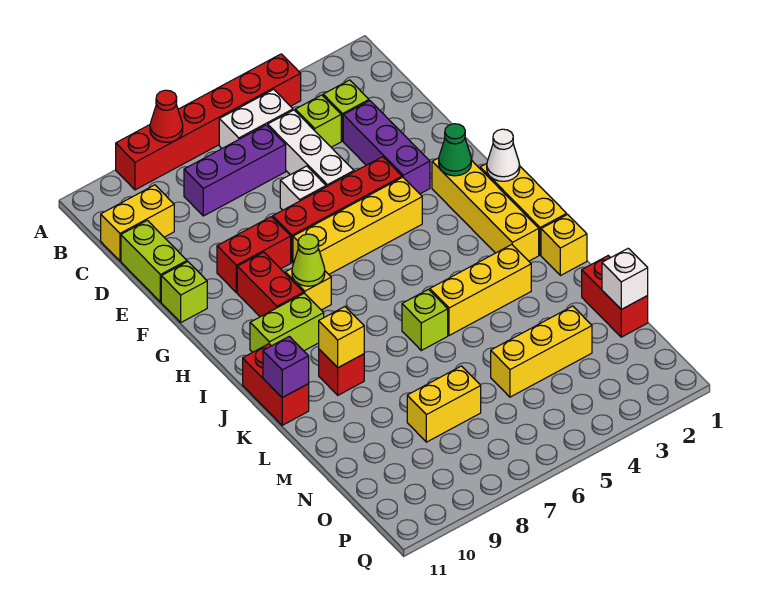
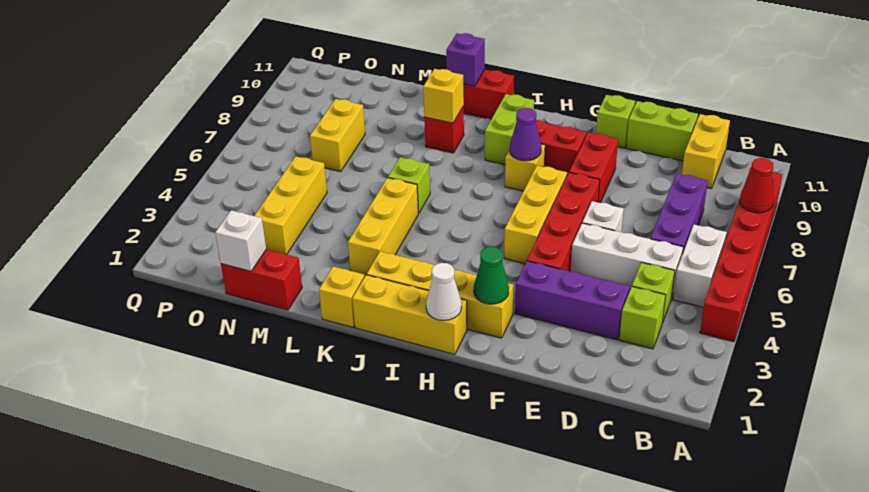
yellow brick G4:G7 level 1 -> yellow brick G5:G7 level 1
lime cone H8 level 2 -> purple cone H8 level 2

